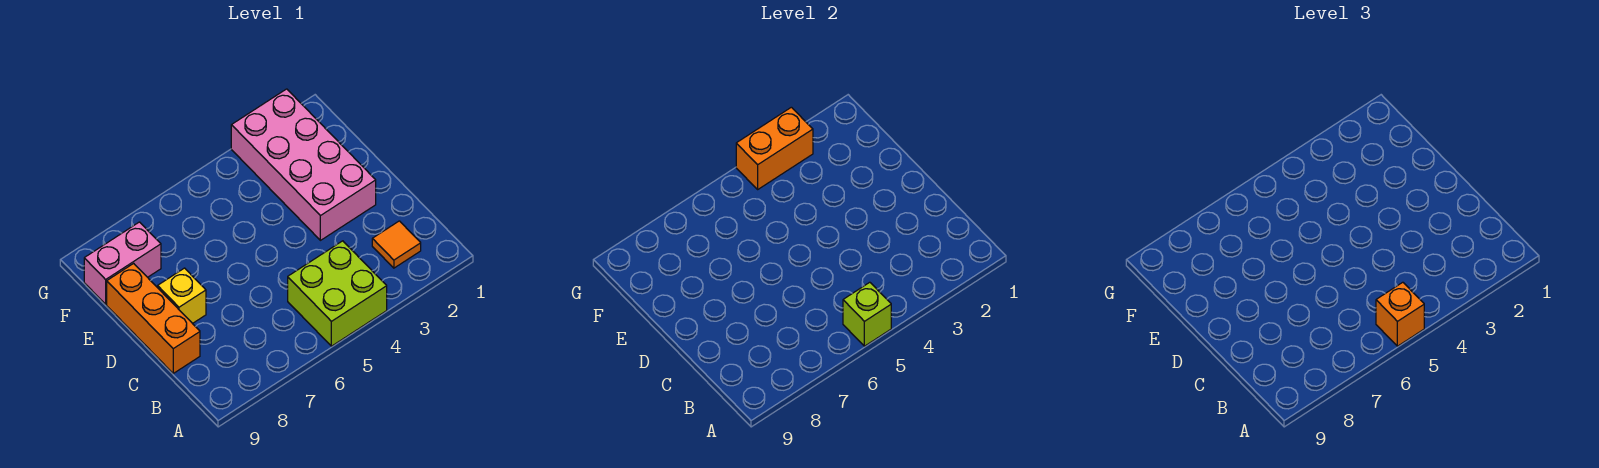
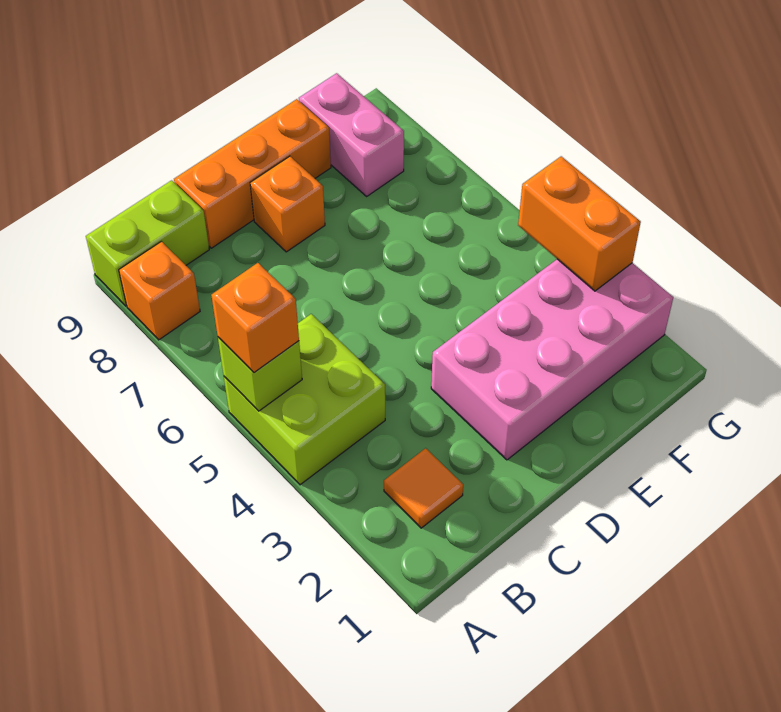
none -> orange brick A8 level 1
none -> lime brick A9:B9 level 1
yellow brick D8 level 1 -> orange brick D8 level 1

